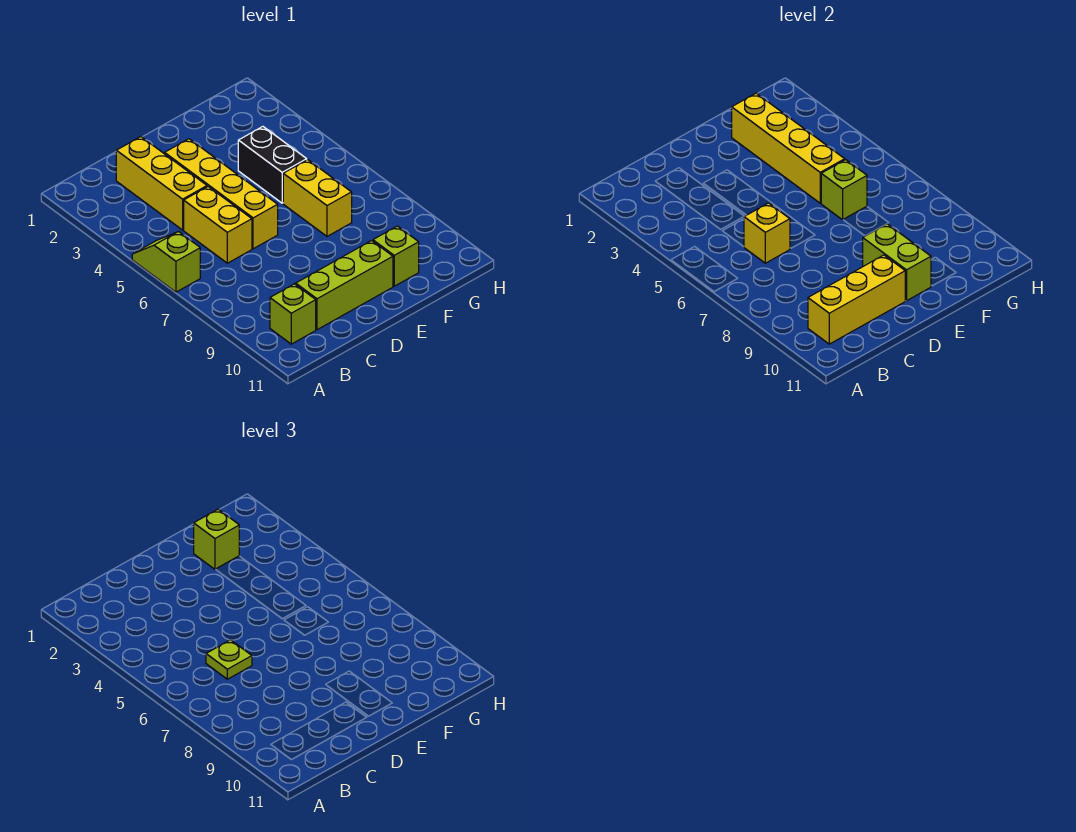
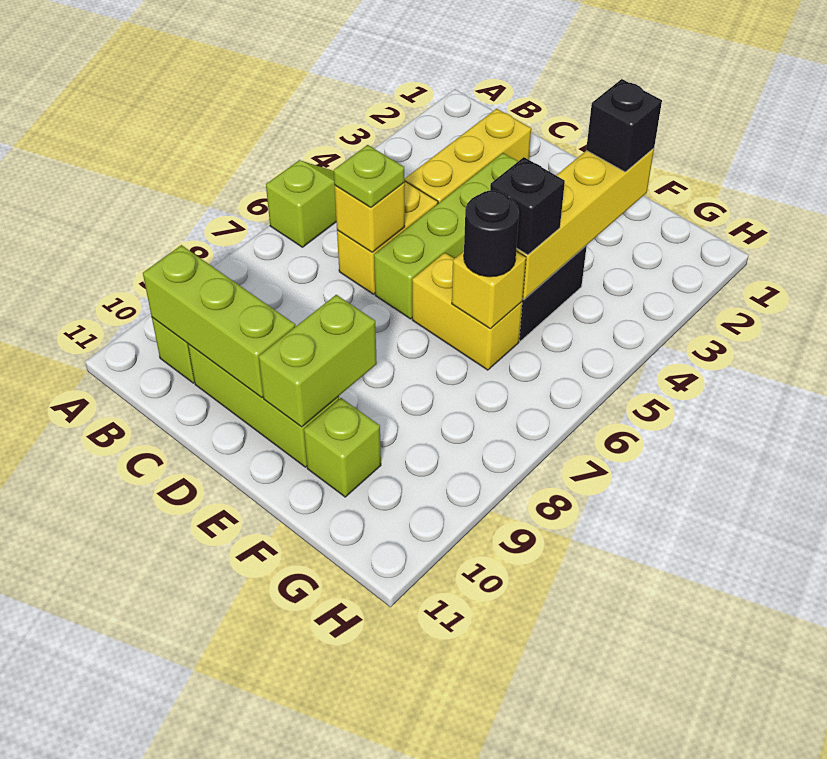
yellow brick B10:D10 level 2 -> lime brick B10:D10 level 2
yellow brick D3:D6 level 1 -> lime brick D3:D6 level 1
lime brick F2 level 3 -> black brick F2 level 3
none -> black brick F5 level 3
yellow brick F6:F7 level 1 -> yellow brick E6:F6 level 1
lime brick F6 level 2 -> yellow brick F6 level 2
none -> black round brick F6 level 3

